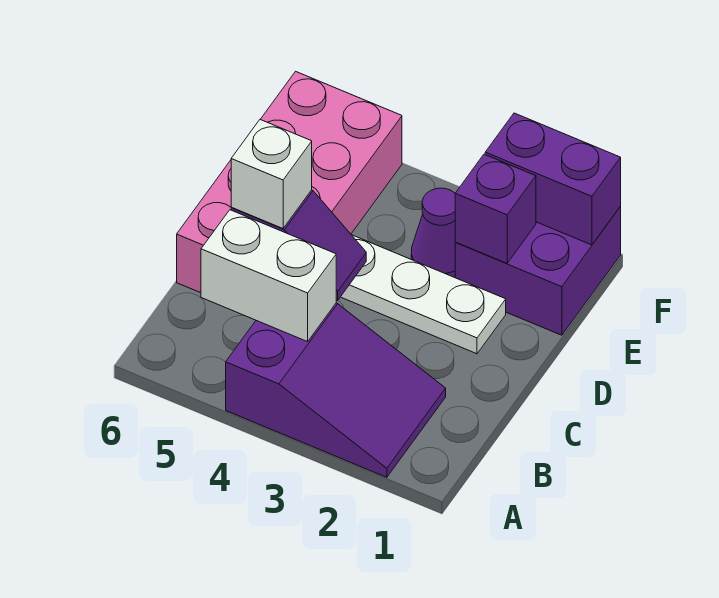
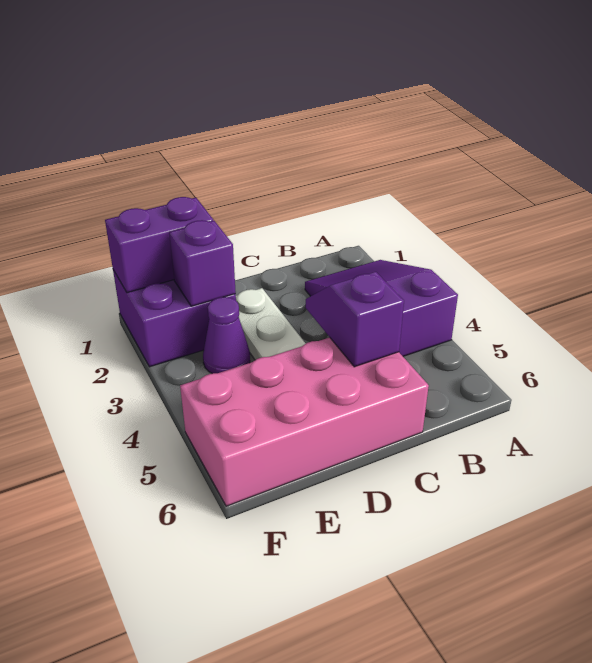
white brick B4:B5 level 2 -> none
white brick C5 level 3 -> none
purple brick F1:F2 level 2 -> purple brick E1:F1 level 2

